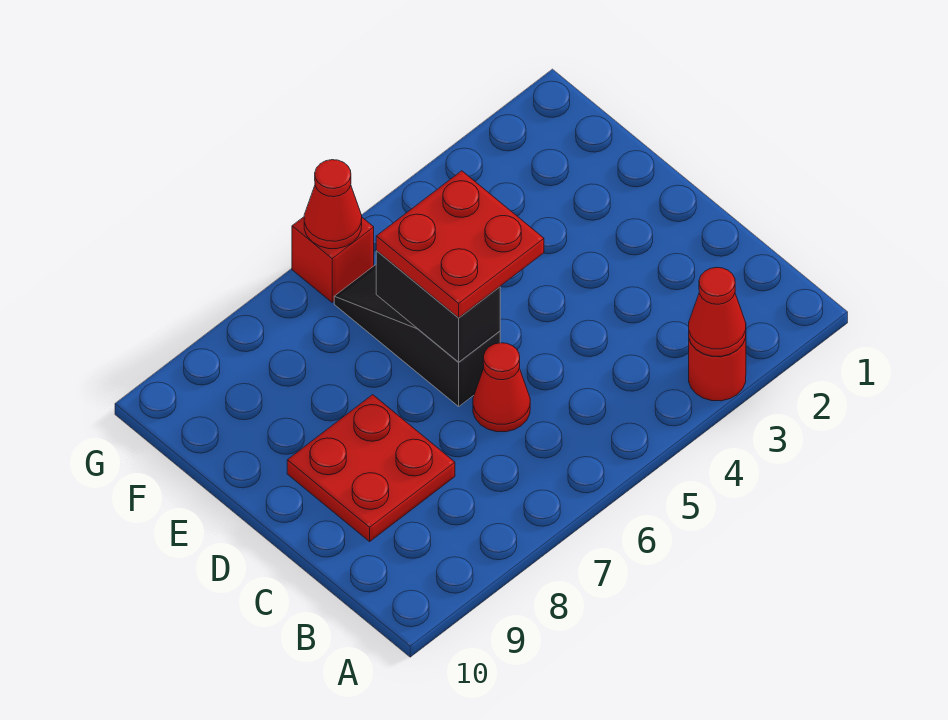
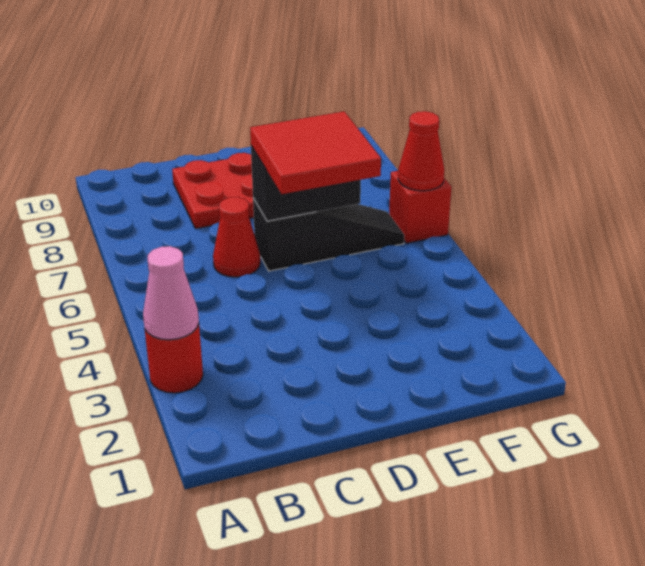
red cone A3 level 2 -> pink cone A3 level 2
red plate D5:E6 level 3 -> red tile D5:E6 level 3

